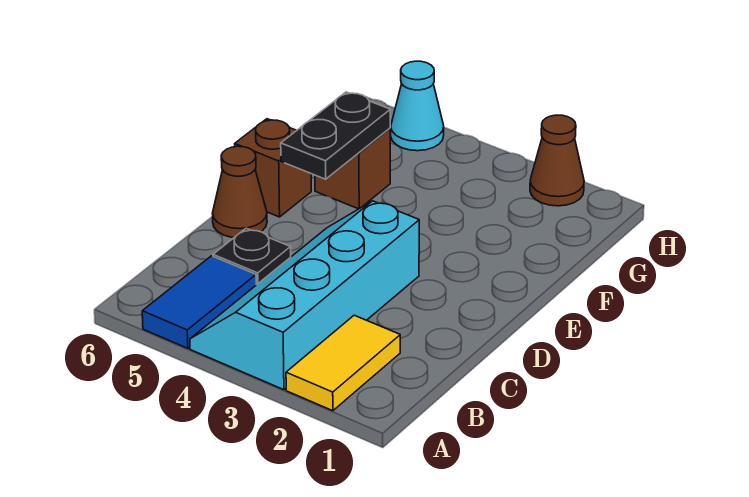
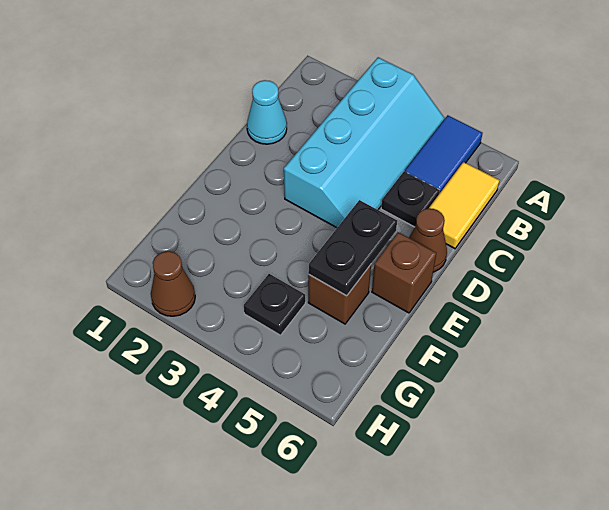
yellow tile A2:B2 level 1 -> yellow tile B6:C6 level 1
none -> black plate G4 level 1
cyan cone H5 level 1 -> cyan cone C1 level 1

